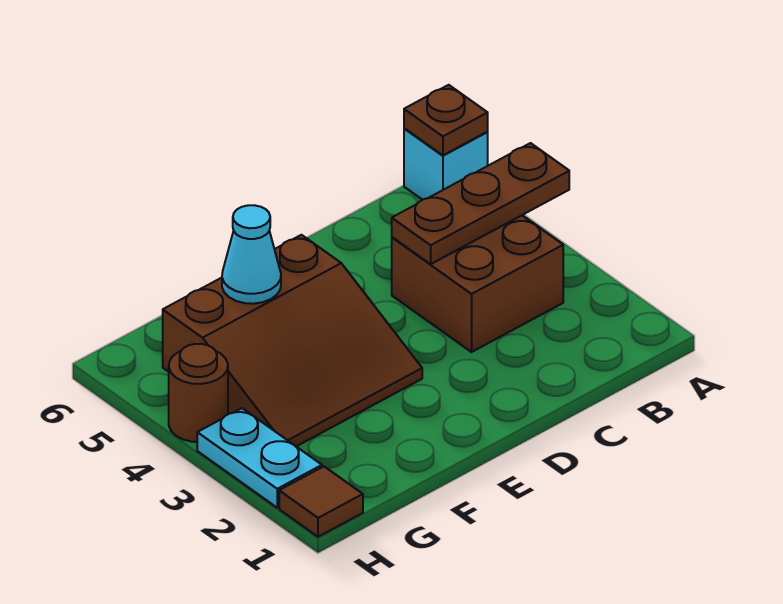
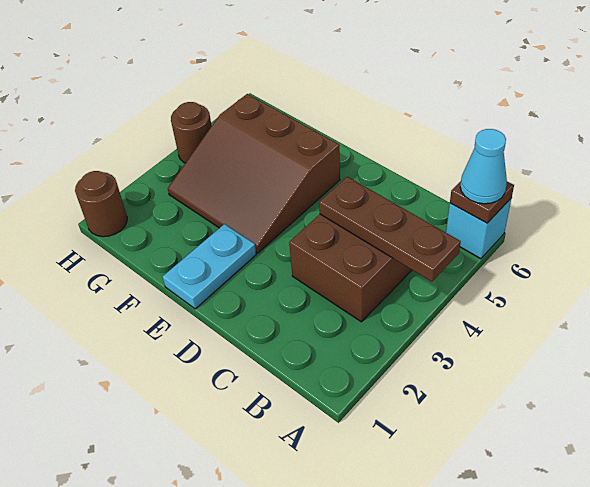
cyan cone F5 level 2 -> cyan cone A6 level 3
brown tile H1 level 1 -> brown round brick H1 level 1
cyan plate H2:H3 level 1 -> cyan plate E1:E2 level 1

